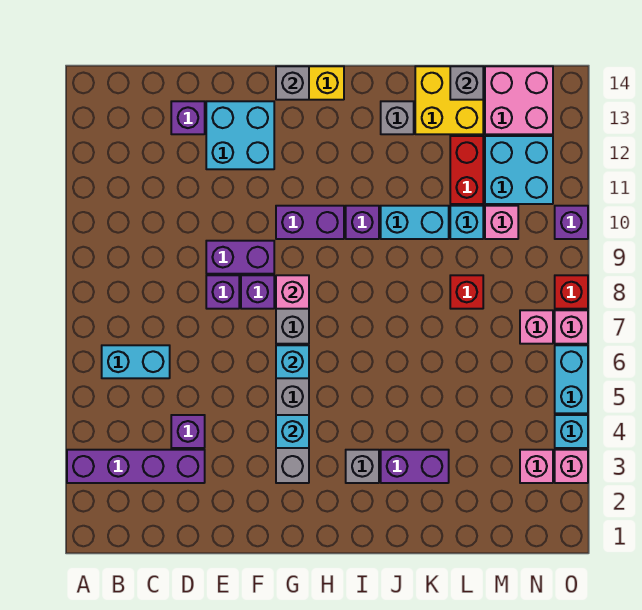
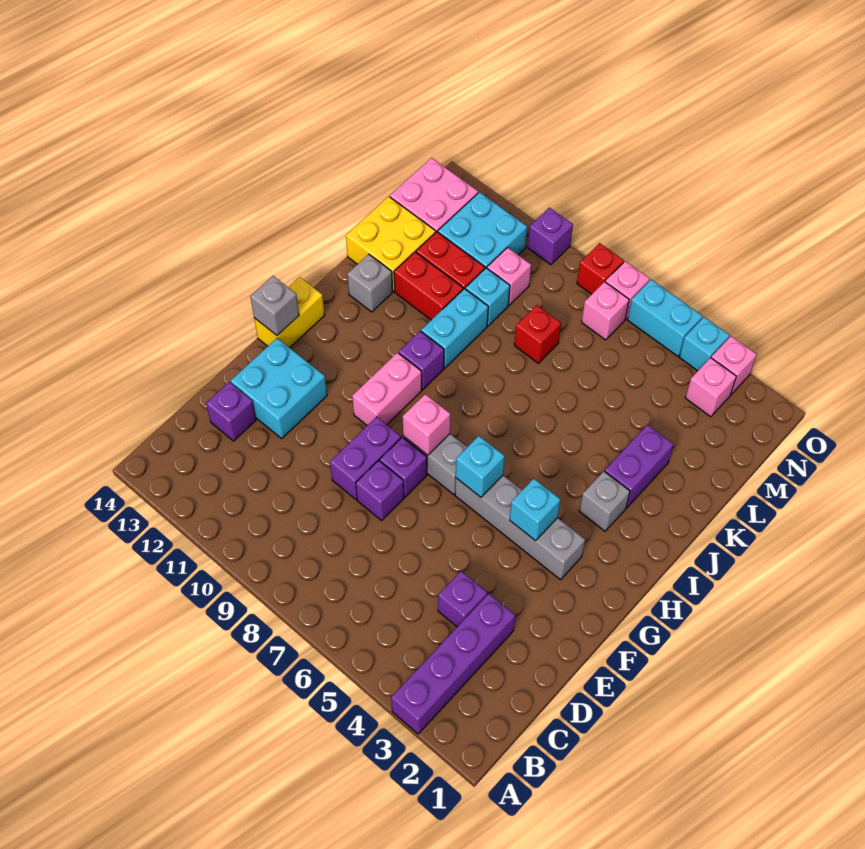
cyan brick B6:C6 level 1 -> none
purple brick G10:H10 level 1 -> pink brick G10:H10 level 1
none -> red brick K11:K12 level 1
grey brick L14 level 2 -> none

